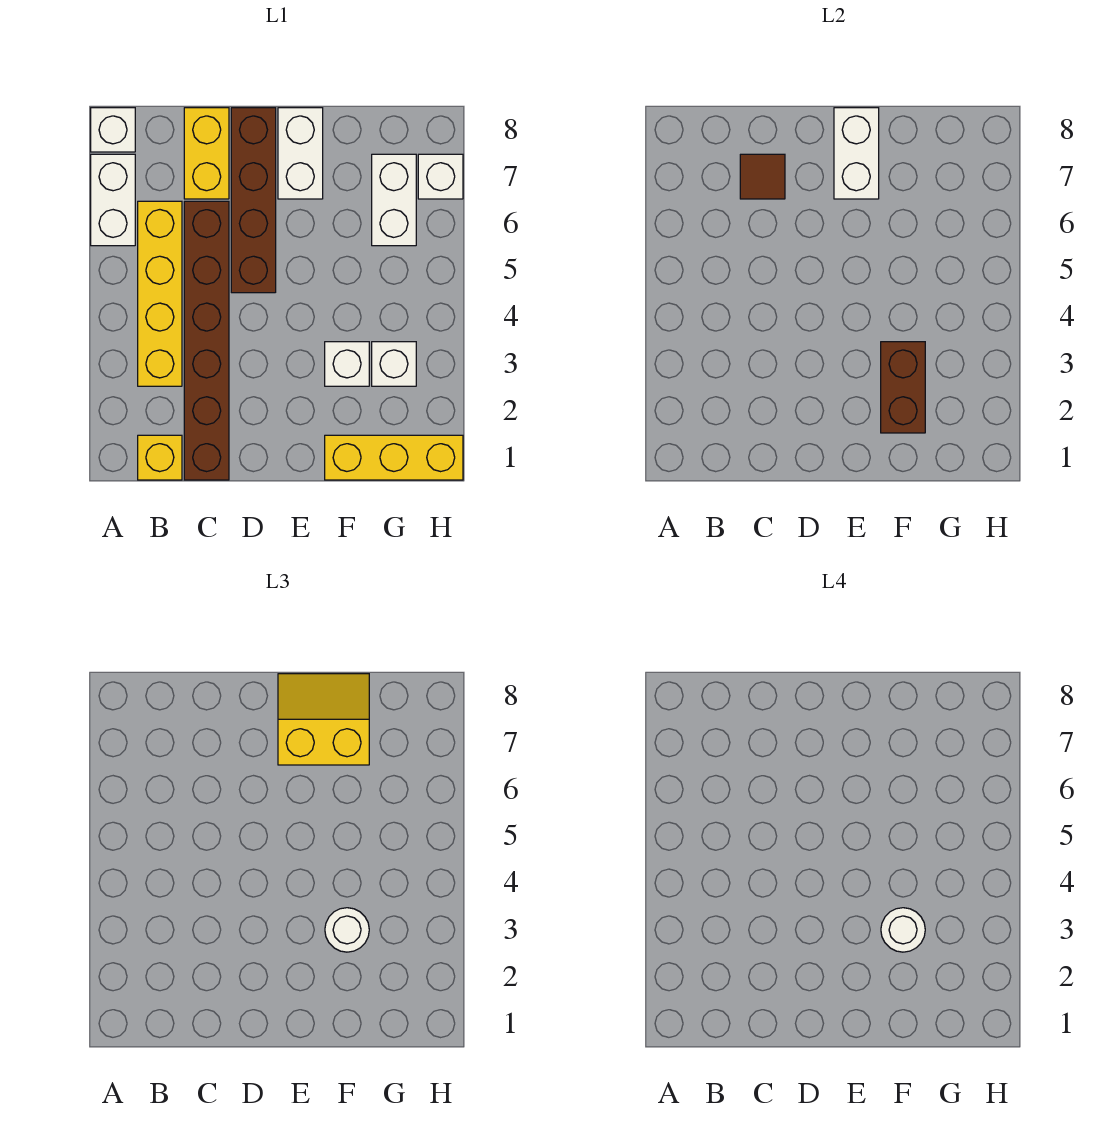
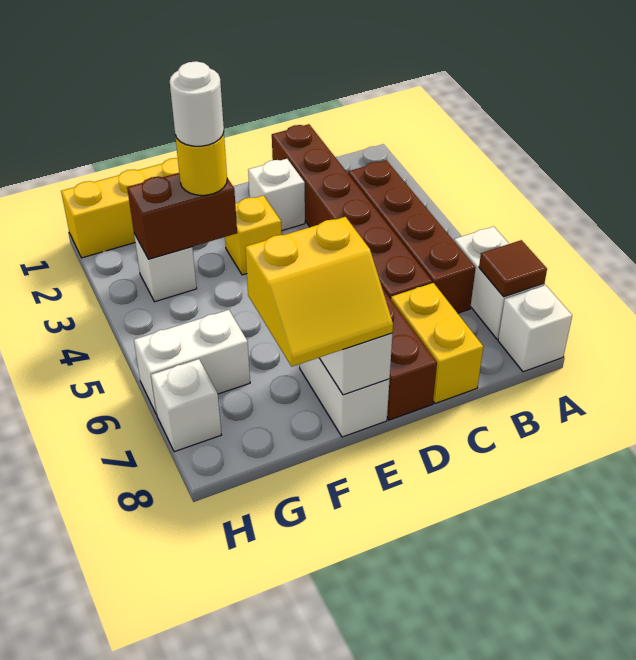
yellow brick B1 level 1 -> yellow brick E3 level 1
yellow brick B3:B6 level 1 -> brown brick B3:B6 level 1
brown tile C7 level 2 -> brown tile A7 level 2
brown brick F2:F3 level 2 -> brown brick F3:G3 level 2
white brick F3 level 1 -> white brick D2 level 1
white round brick F3 level 3 -> yellow round brick F3 level 3
white brick G6:G7 level 1 -> white brick G6:H6 level 1

